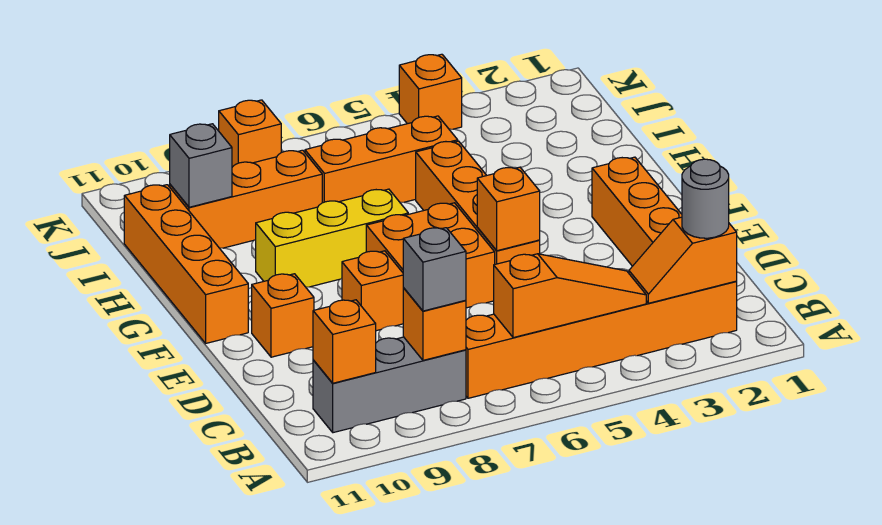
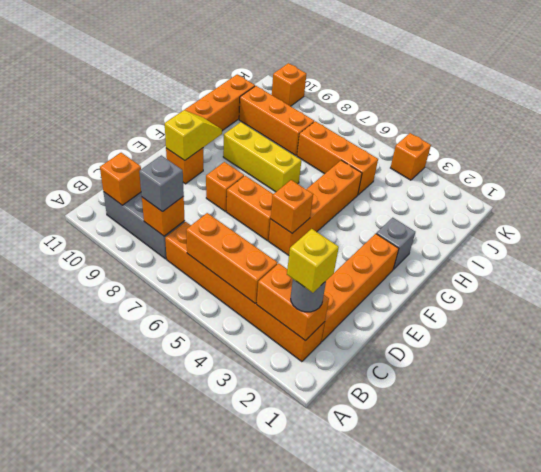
orange slope B2:B3 level 2 top 2 -> orange brick B2:B3 level 2
none -> yellow brick B2 level 4
orange slope B4:B6 level 2 top 6 -> orange brick B4:B6 level 2
orange brick E6:F7 level 1 -> orange brick E6:E7 level 1
none -> yellow slope E10:F10 level 2 top E
grey brick I10 level 2 -> grey brick G2 level 1
orange brick K8 level 1 -> orange brick K10 level 1

